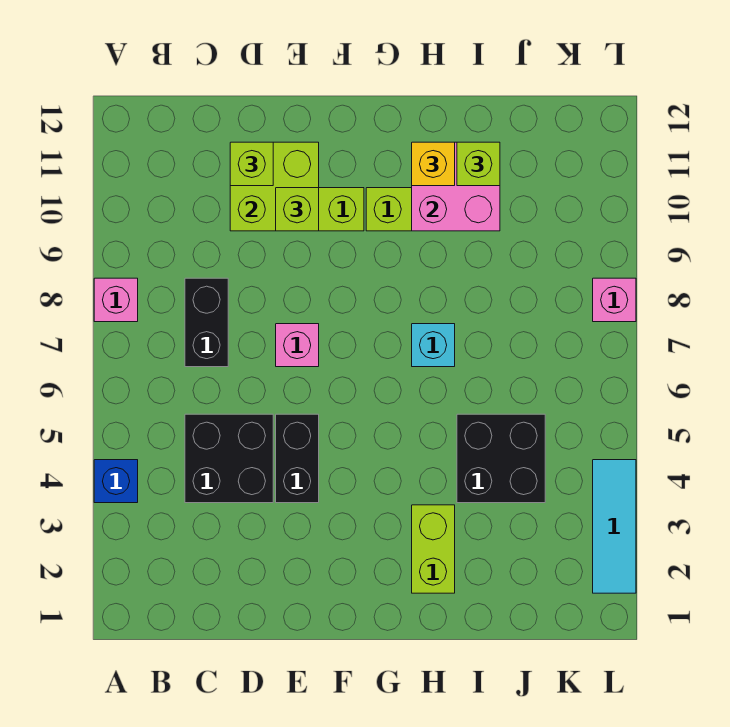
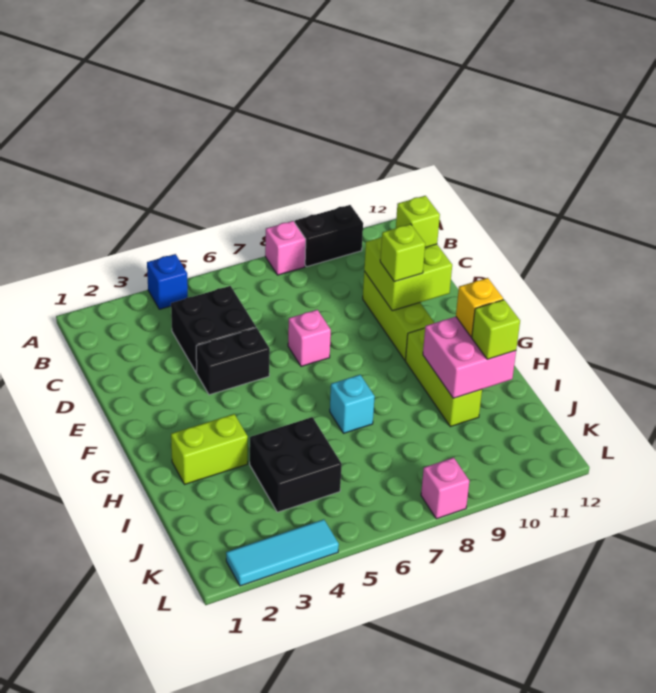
black brick C7:C8 level 1 -> black brick A9:A10 level 1

